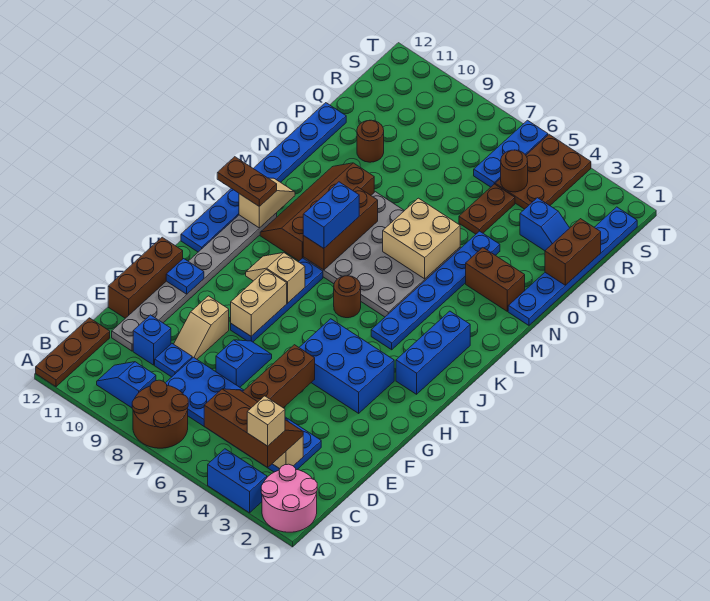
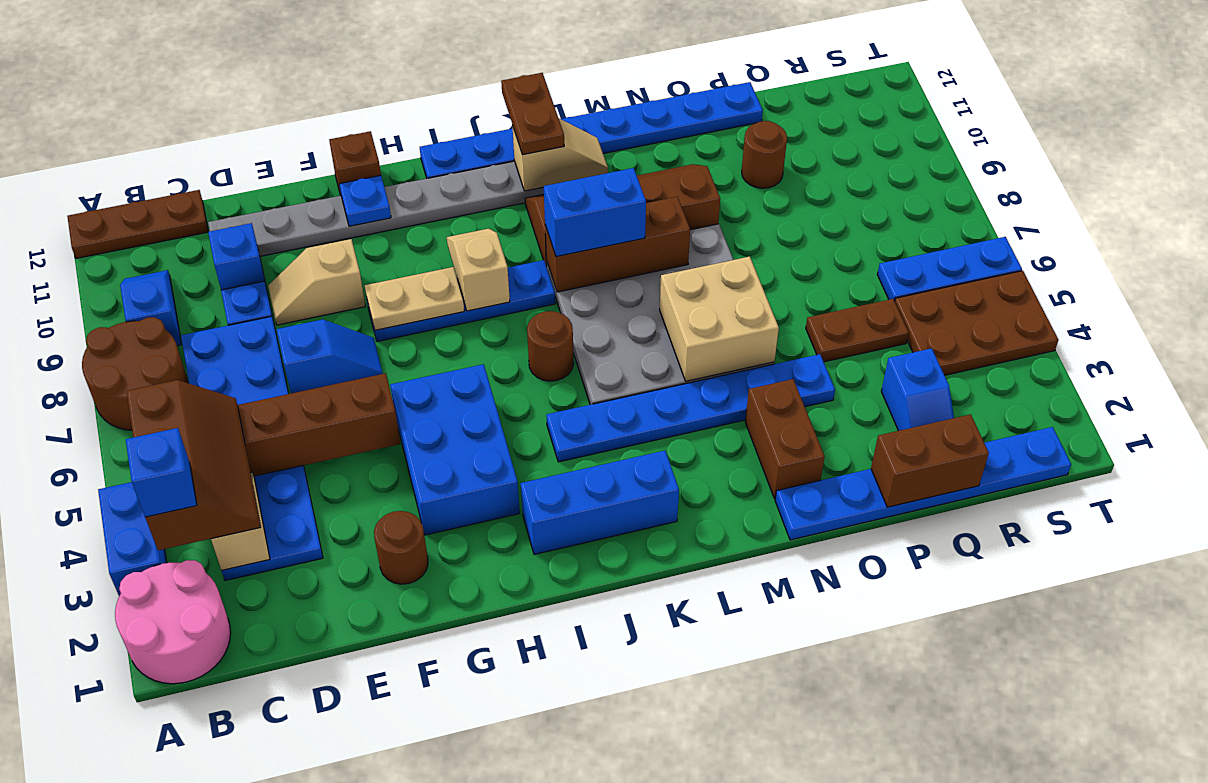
tan brick B3 level 4 -> blue brick B3 level 4
brown brick E12:G12 level 1 -> brown brick G12 level 1
tan brick G8:H8 level 2 -> tan plate G8:H8 level 2
brown round brick R5 level 2 -> brown round brick F2 level 1

